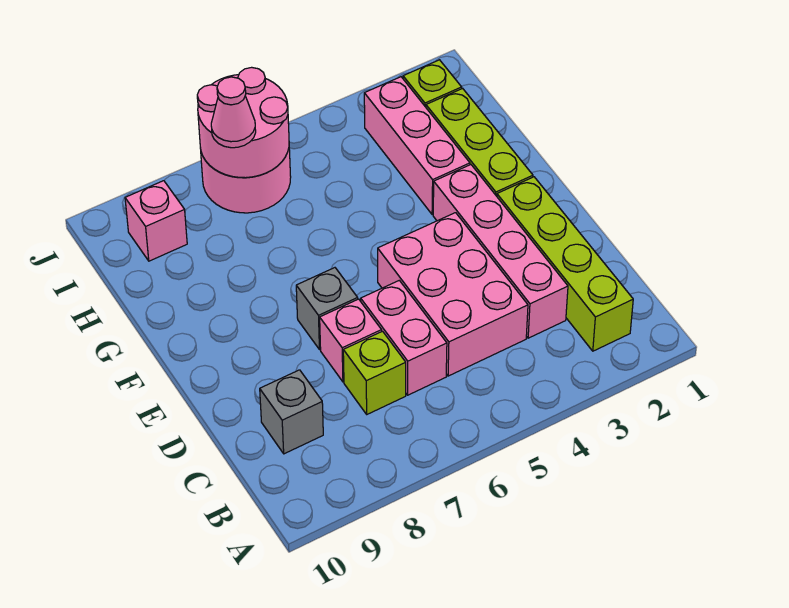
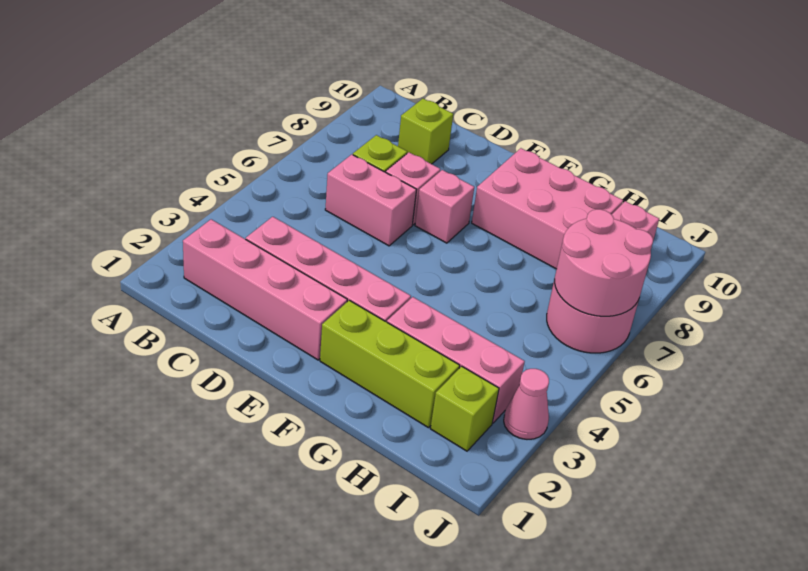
lime brick B2:E2 level 1 -> pink brick B2:E2 level 1
pink brick C4:E5 level 1 -> pink brick F8:H9 level 1
grey brick C9 level 1 -> lime brick C9 level 1
grey brick E7 level 1 -> pink brick E7 level 1
pink cone I7 level 3 -> pink cone J3 level 1

